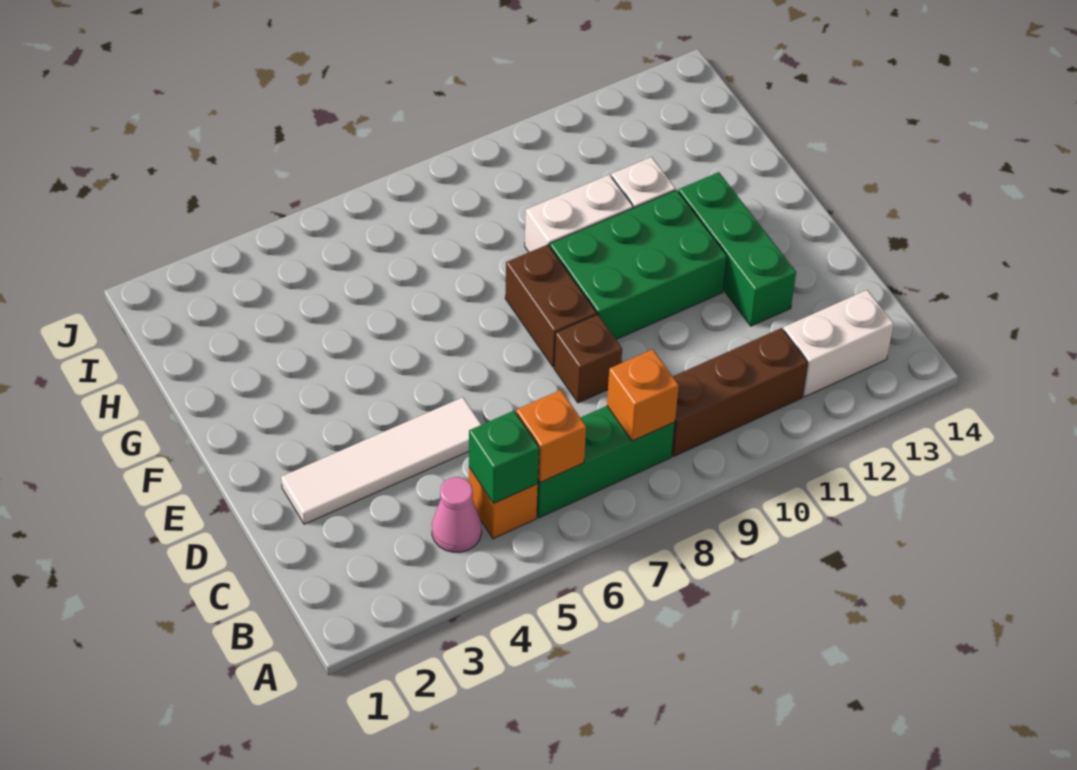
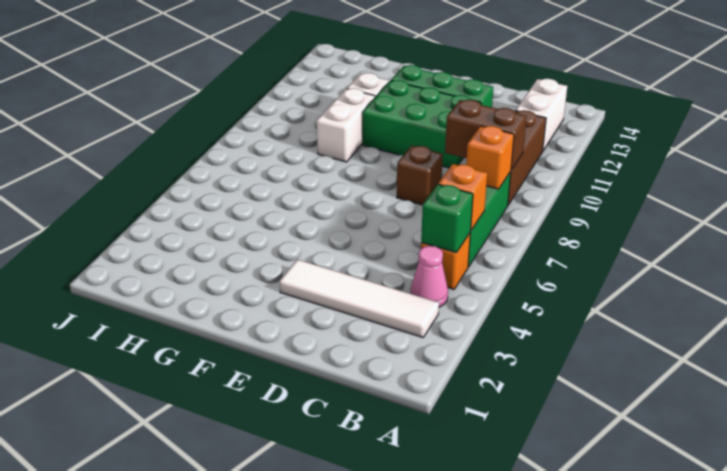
white tile D2:D5 level 1 -> white tile B3:E3 level 1
brown brick E8:F8 level 1 -> brown brick B9:C9 level 2
green brick E9:F11 level 1 -> green brick D10:F11 level 1

